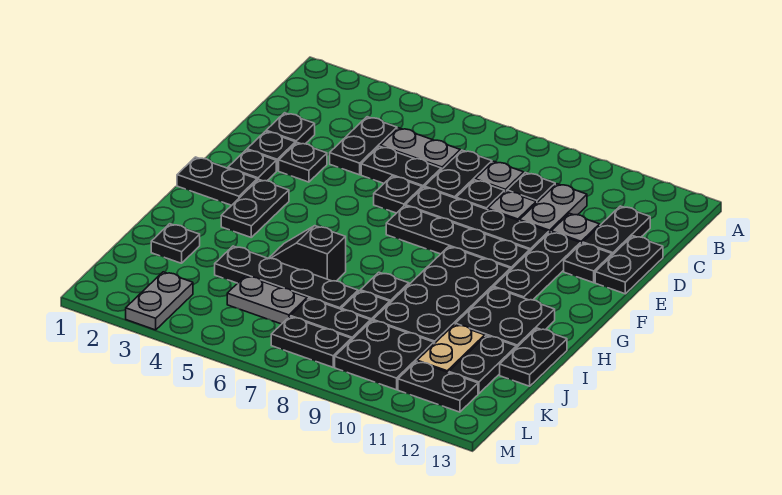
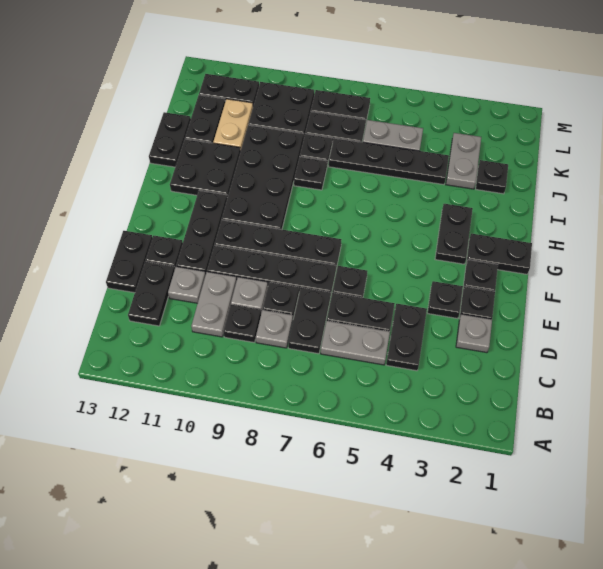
black plate D2 level 1 -> grey plate D2 level 1
black slope I5:I6 level 1 top 6 -> none
grey plate L3:M3 level 1 -> grey plate J3:K3 level 1

